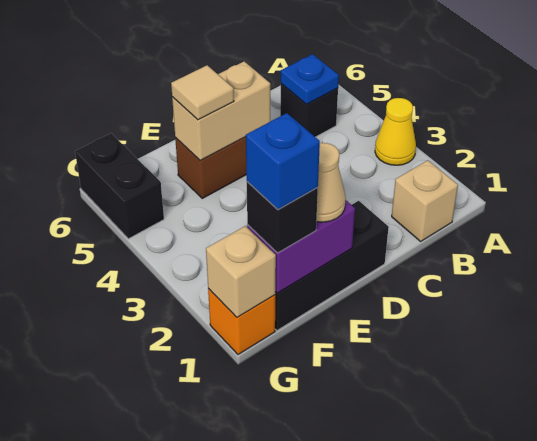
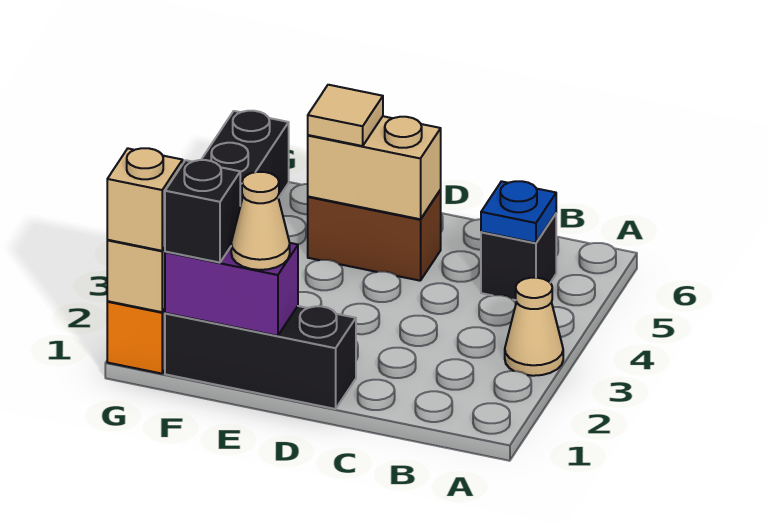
yellow cone A3 level 1 -> tan cone A3 level 1
tan brick B1 level 1 -> tan brick G1 level 3
blue brick F1 level 4 -> none

